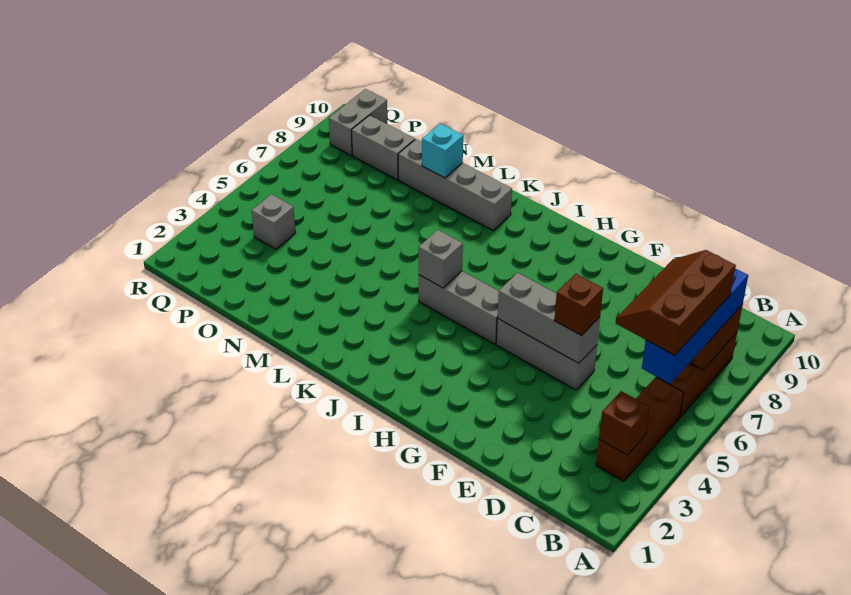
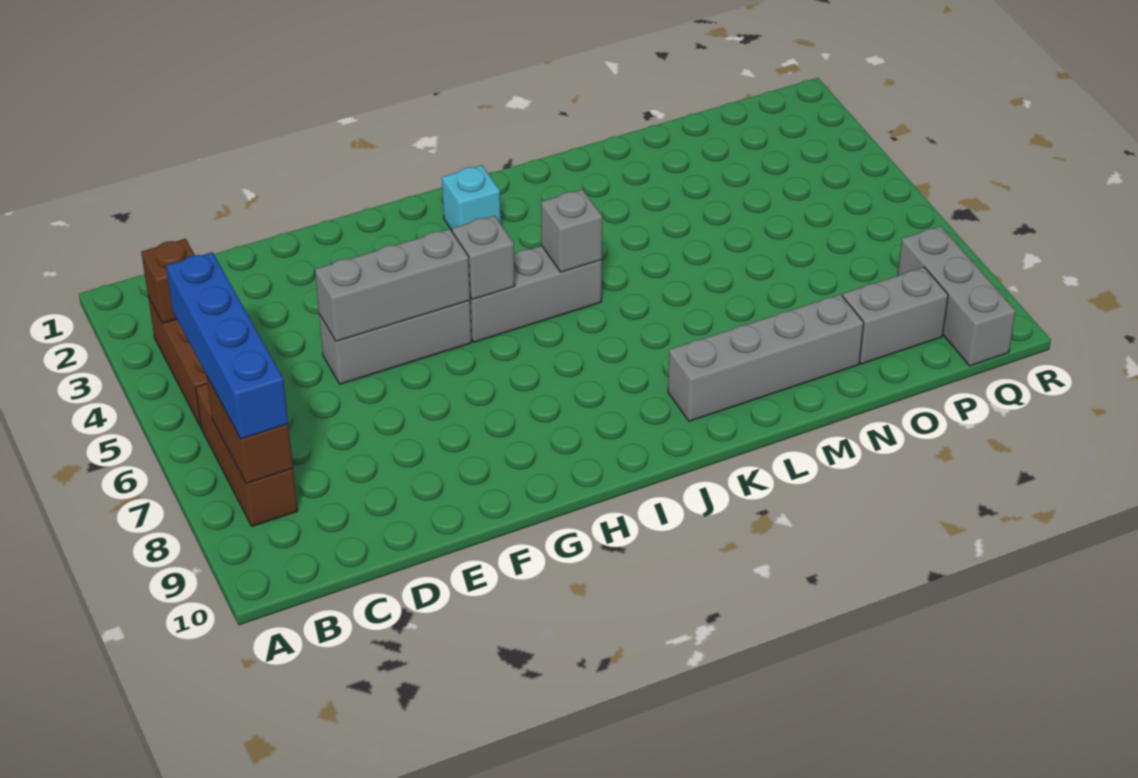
brown slope B5:C7 level 4 top B -> none
brown brick E5 level 3 -> none
cyan brick M9 level 2 -> cyan brick I2 level 1
grey brick P4 level 1 -> grey brick H5 level 2
grey brick Q9:Q10 level 1 -> grey brick Q8:Q10 level 1

